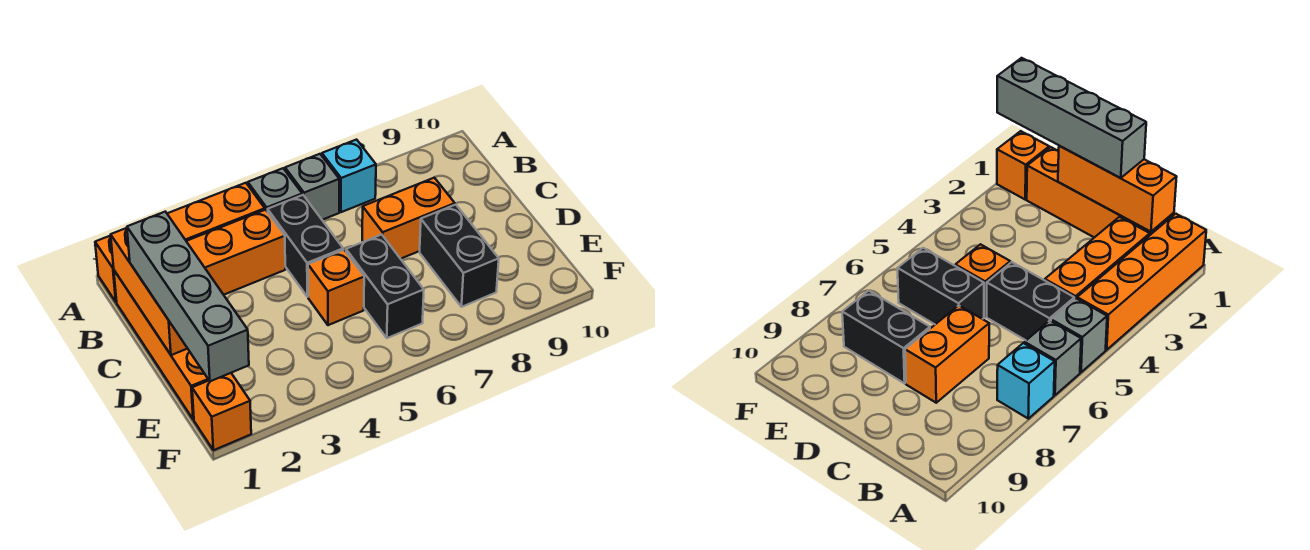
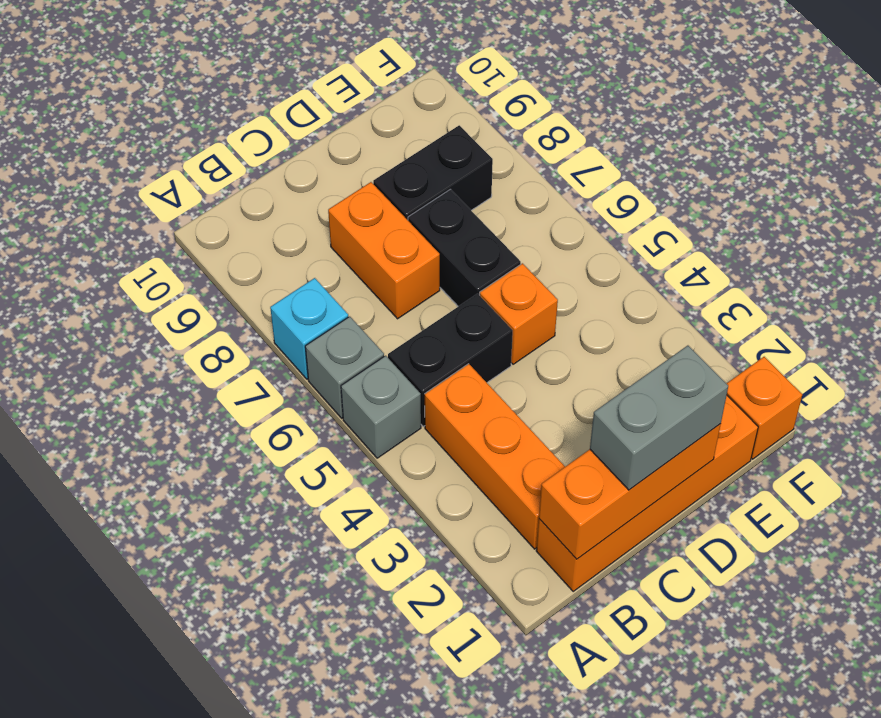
orange brick A1:A4 level 1 -> none
grey brick C1:F1 level 3 -> grey brick C1:D1 level 3
black brick D6:E6 level 1 -> black brick D6:D7 level 1

